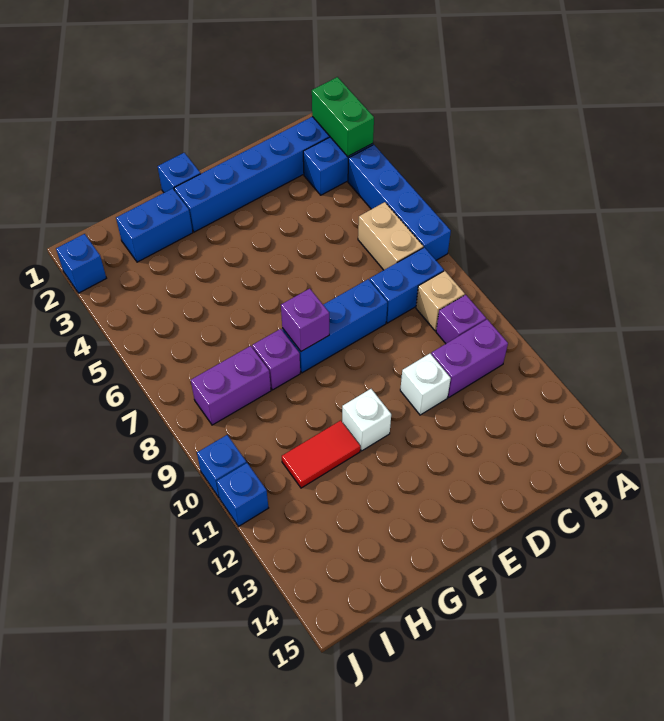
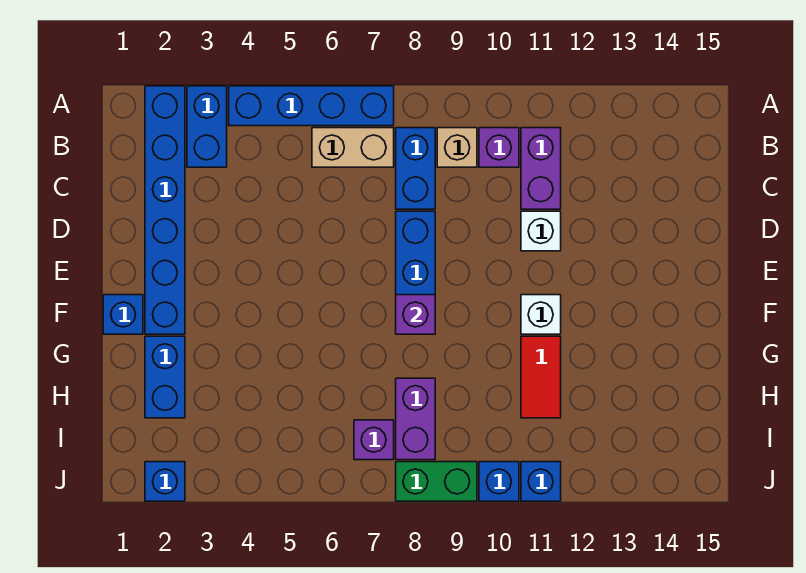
green brick A2:A3 level 2 -> green brick J8:J9 level 1
purple brick G8 level 1 -> purple brick I7 level 1

